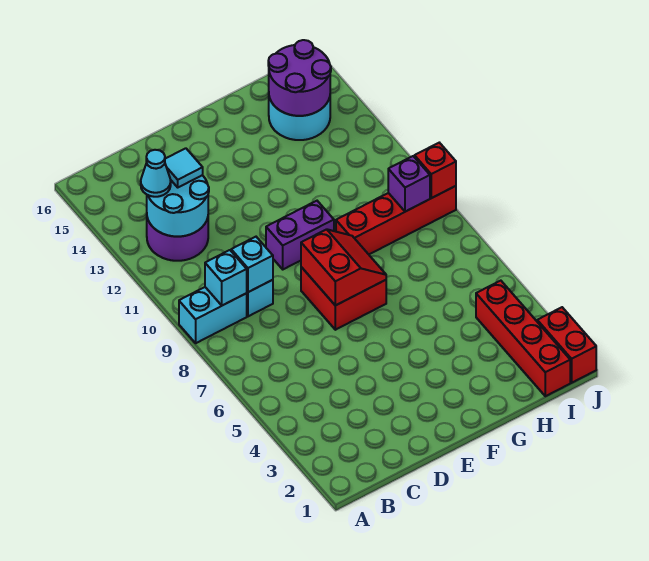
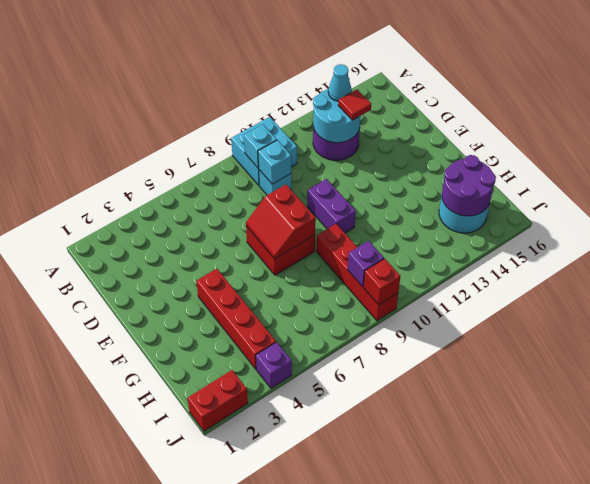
cyan brick A9:B9 level 1 -> cyan brick A9:B10 level 1
cyan tile C13 level 3 -> red tile C13 level 3
red slope E7:F8 level 2 top E -> red slope E7:F8 level 2 top 8
red brick I1:I4 level 1 -> red brick F4:I4 level 1
none -> purple brick J4 level 1

